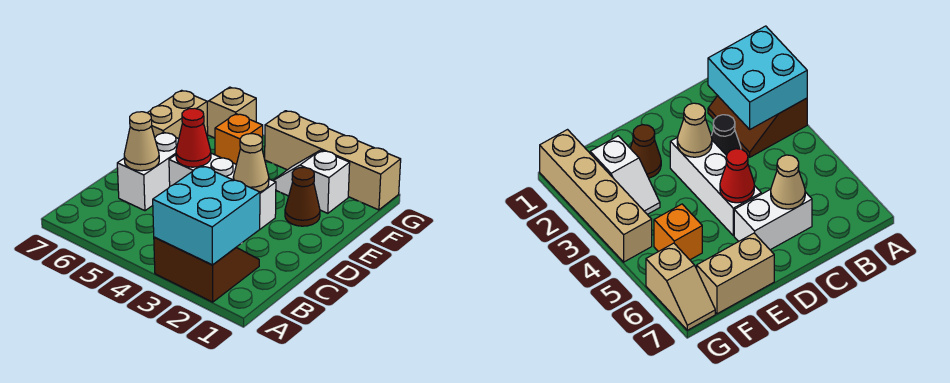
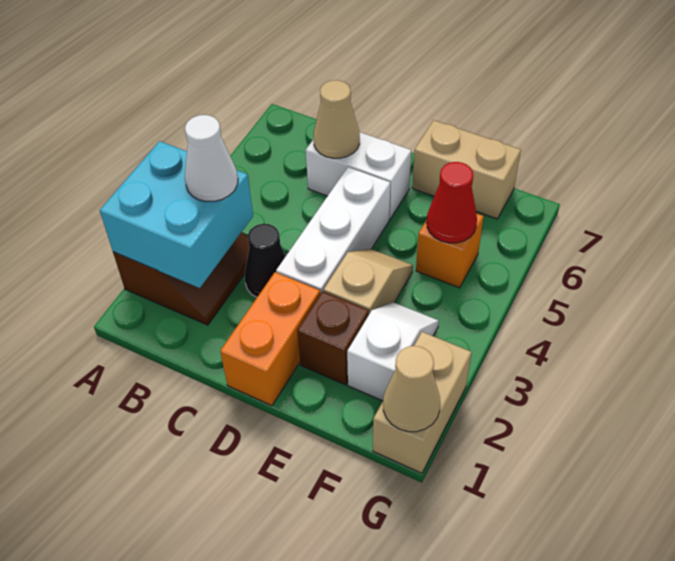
none -> white cone B3 level 3
none -> orange brick D1:D2 level 1
tan cone D3 level 2 -> tan cone G1 level 2
red cone D5 level 2 -> red cone F5 level 2
brown cone E2 level 1 -> brown brick E2 level 1
tan brick G1:G4 level 1 -> tan brick G1:G2 level 1
tan slope G6:G7 level 1 top 6 -> tan slope E3:E4 level 1 top 3

